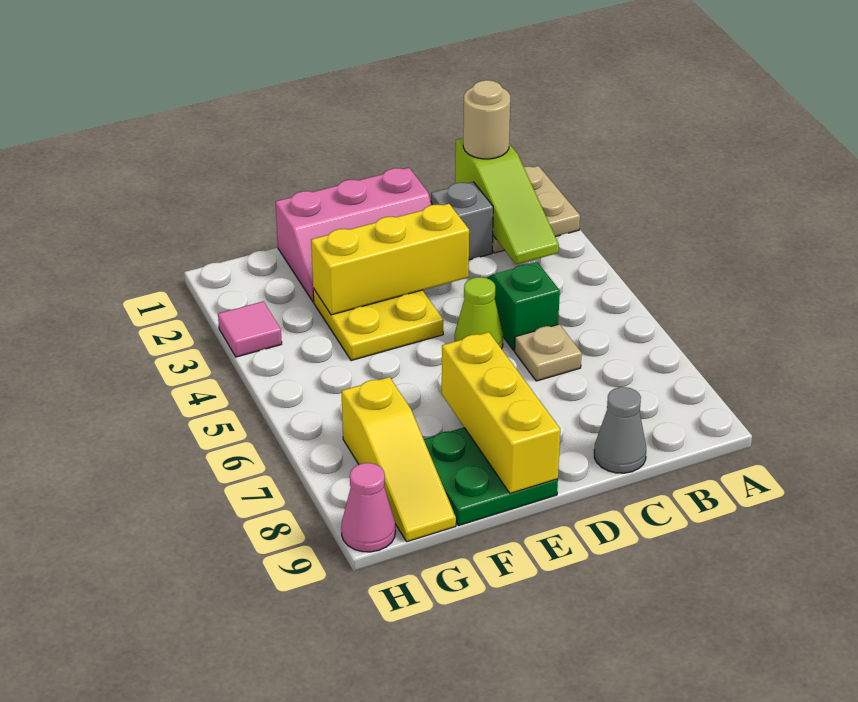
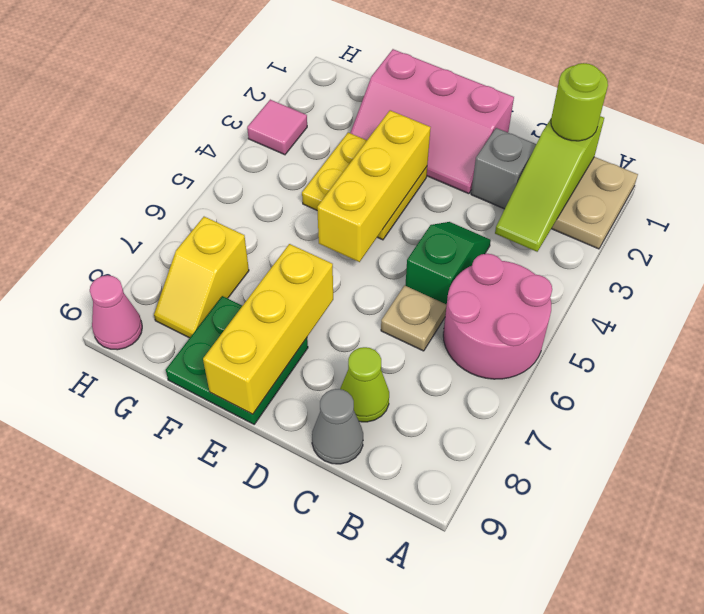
none -> pink round brick A5:B6 level 1
tan round brick B1 level 3 -> lime round brick B1 level 3
yellow brick D3:F3 level 2 -> yellow brick E3:E5 level 2
lime cone D5 level 1 -> lime cone C8 level 1
yellow slope G7:G9 level 1 top 7 -> yellow slope G7:G8 level 1 top 7

